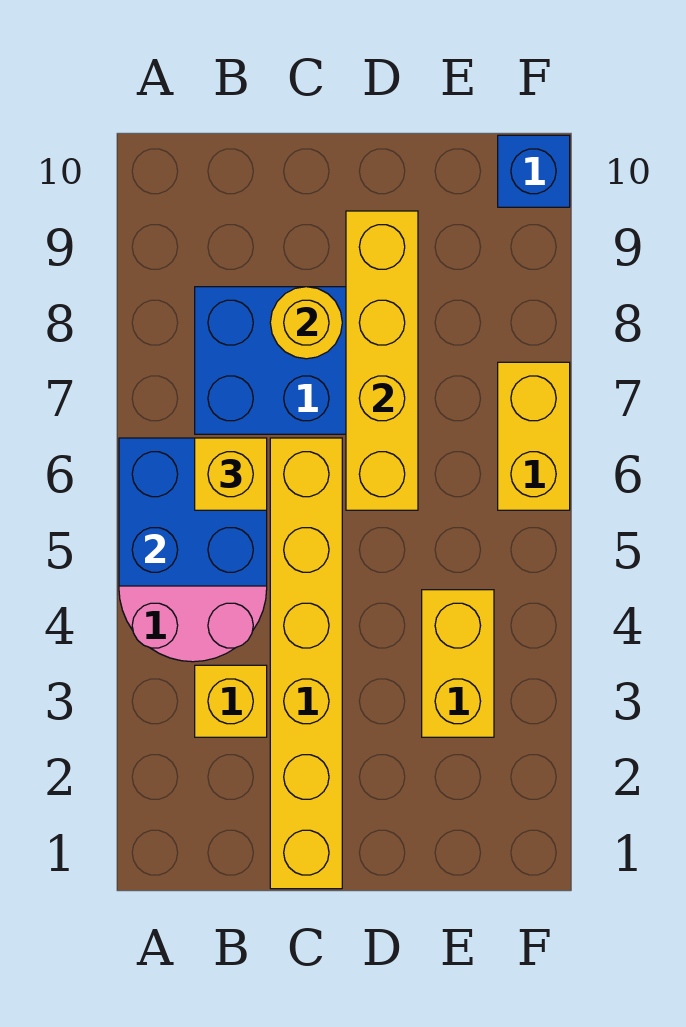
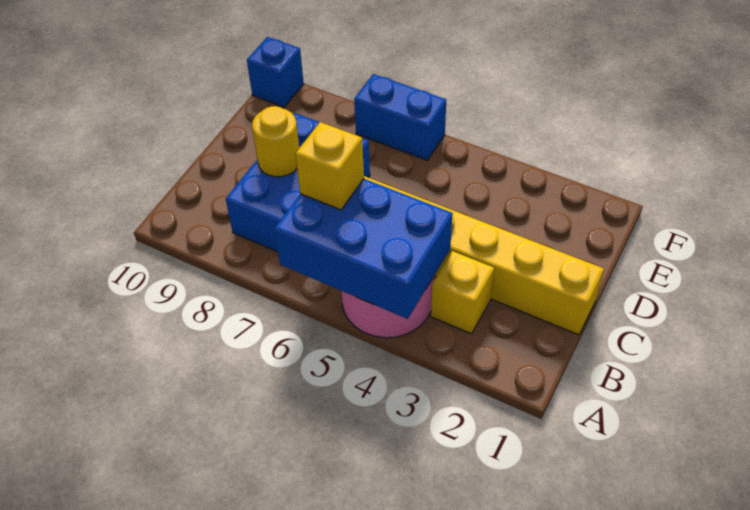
blue brick A5:B6 level 2 -> blue brick A4:B6 level 2
yellow brick D6:D9 level 2 -> none
yellow brick E3:E4 level 1 -> none
yellow brick F6:F7 level 1 -> blue brick F6:F7 level 1

